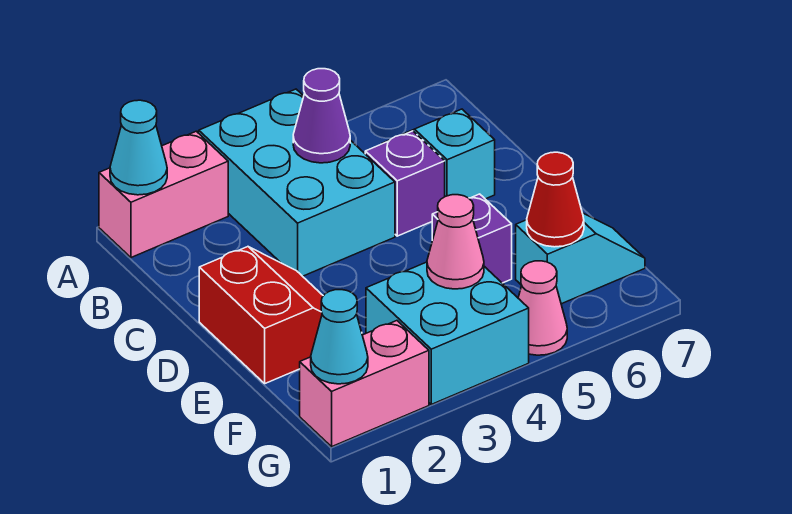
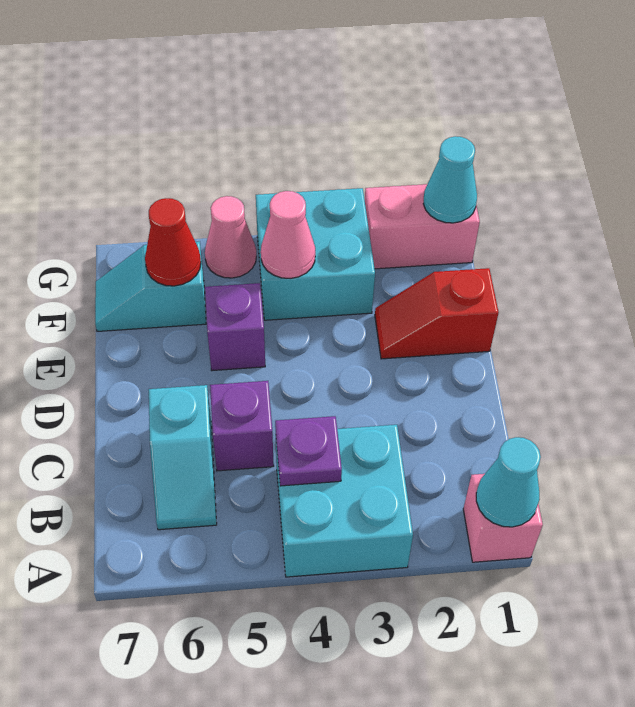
pink brick A1:A2 level 1 -> pink brick A1 level 1
cyan brick A3:C4 level 1 -> cyan brick A3:B4 level 1
purple cone B4 level 2 -> purple plate B4 level 2
red slope D1:E2 level 1 top 1 -> red slope E1:E2 level 1 top 1

